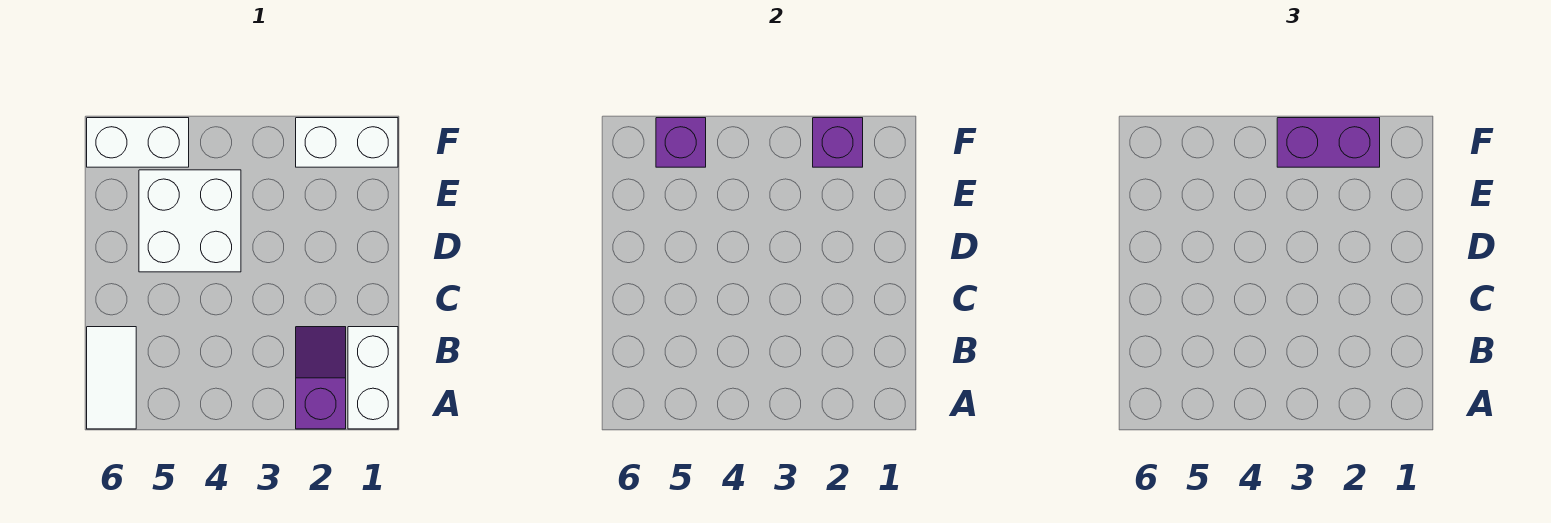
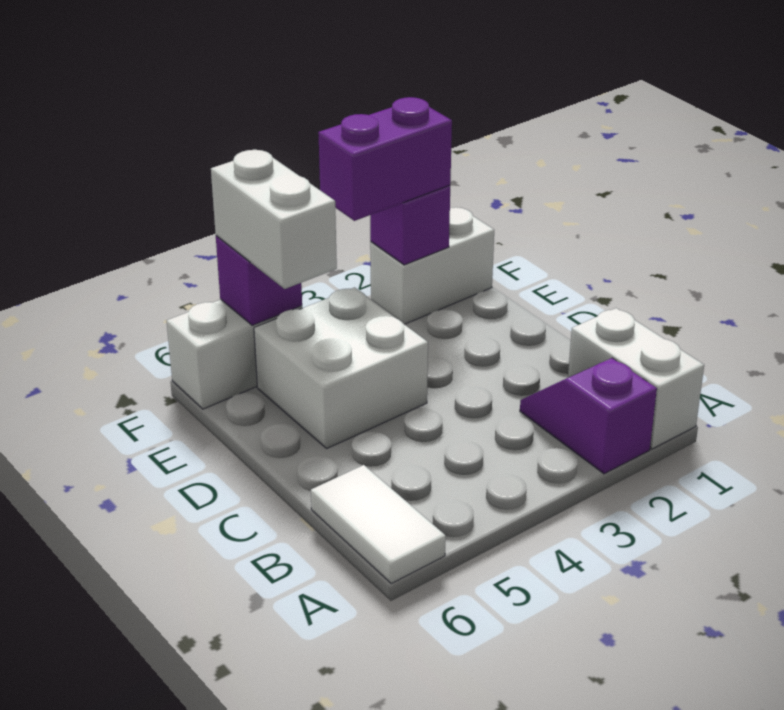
none -> white brick E5:F5 level 3

